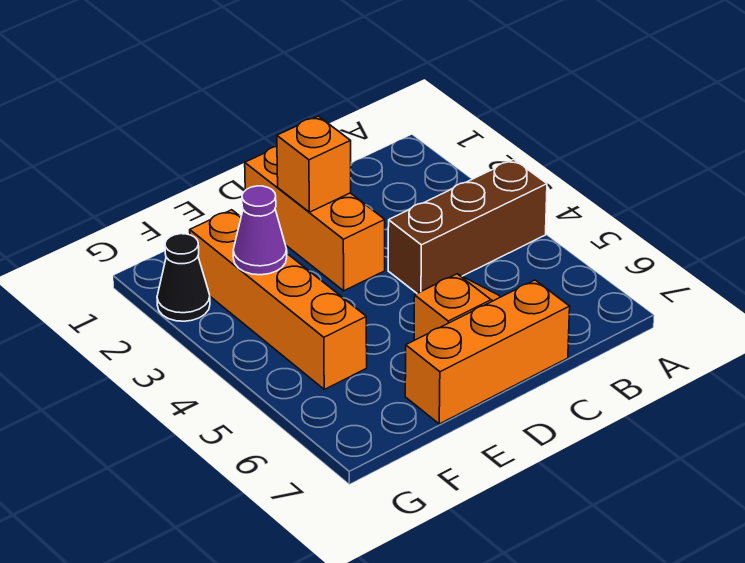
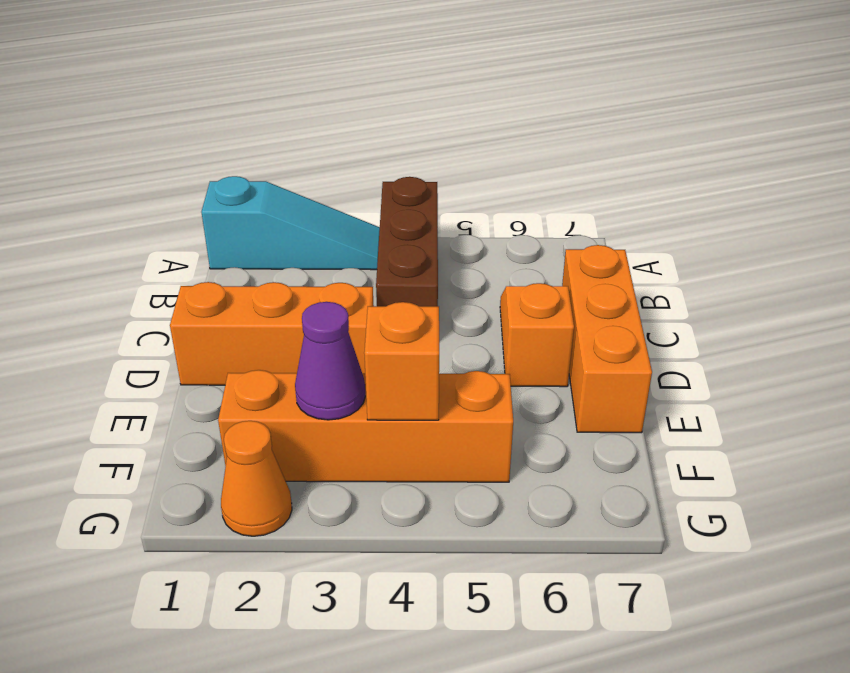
none -> cyan slope A1:A3 level 1 top 1
orange brick D2 level 2 -> orange brick F4 level 2
black cone G2 level 1 -> orange cone G2 level 1

